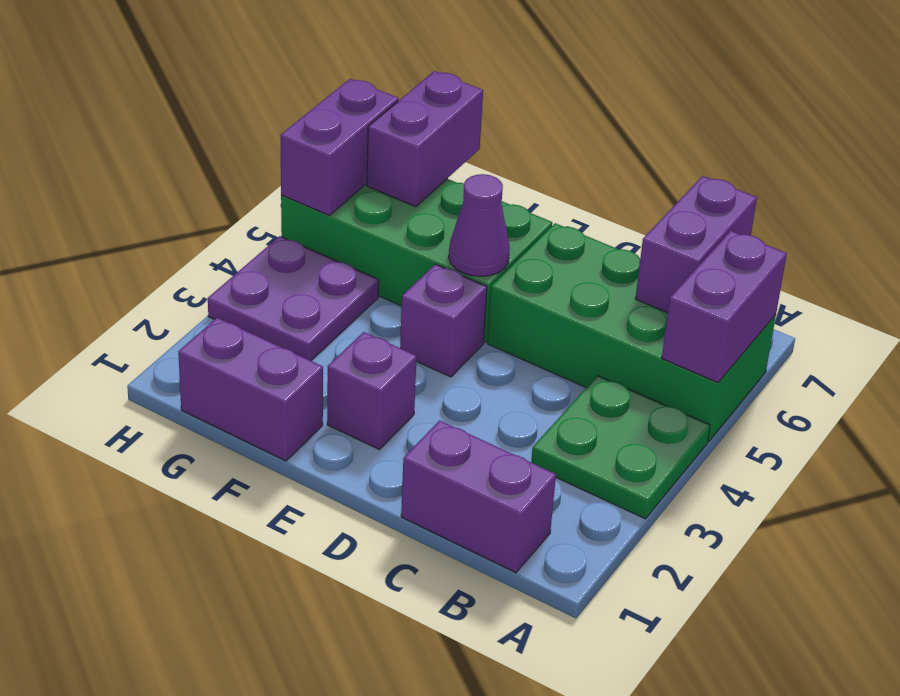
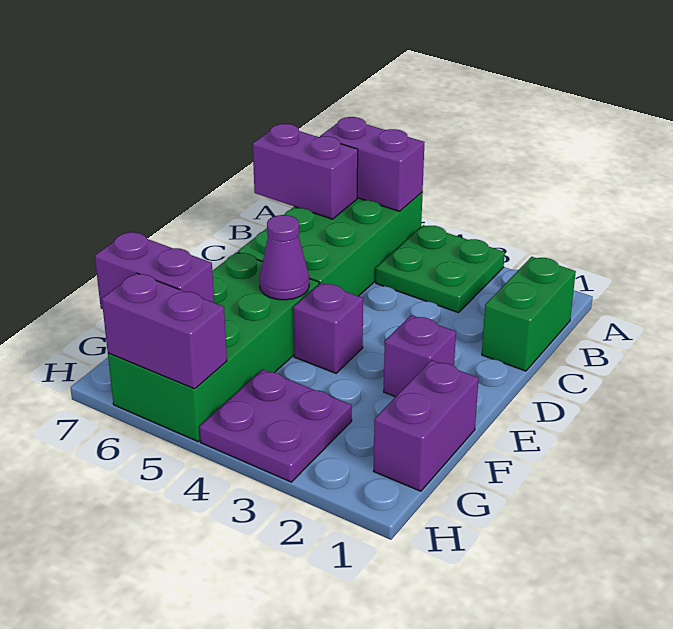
purple brick B1:C1 level 1 -> green brick B1:C1 level 1

